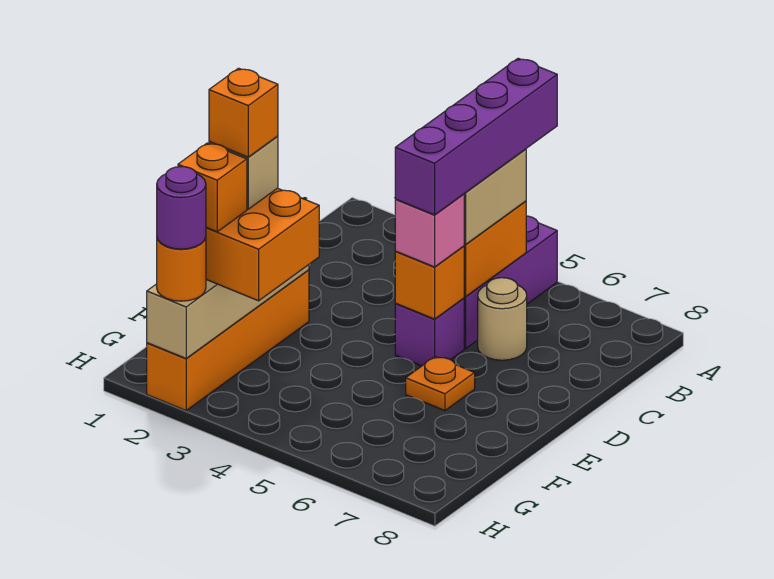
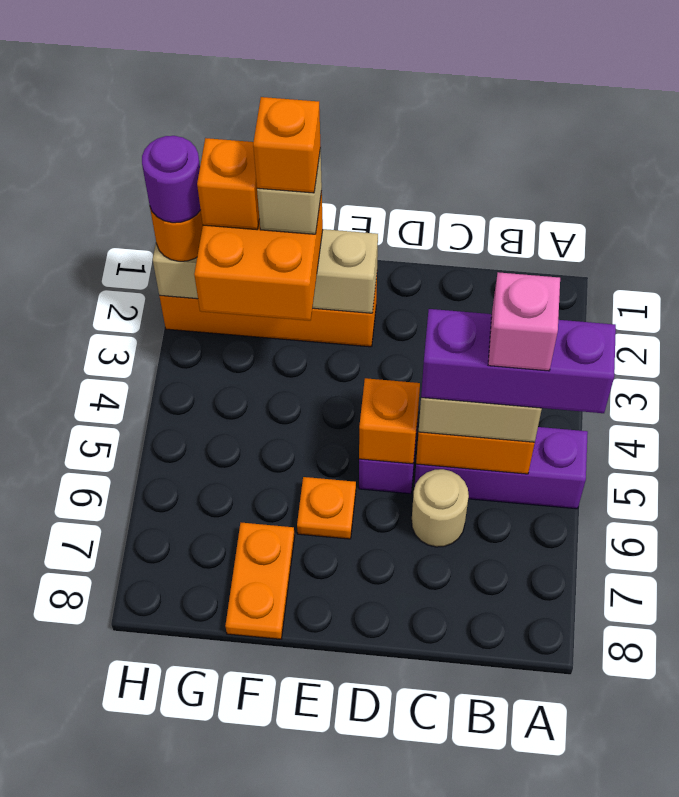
purple brick A5:D5 level 4 -> purple brick A5:C5 level 4
pink brick D5 level 3 -> pink brick B5 level 5
none -> orange plate F7:F8 level 1

